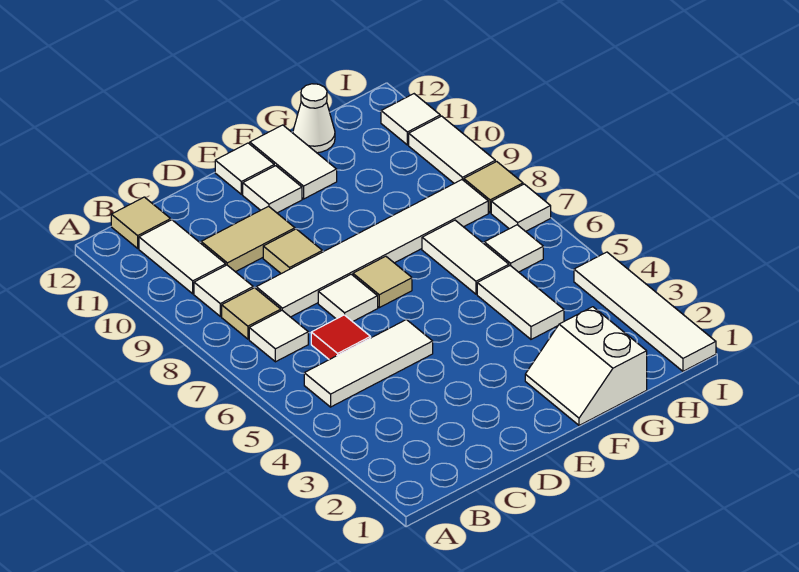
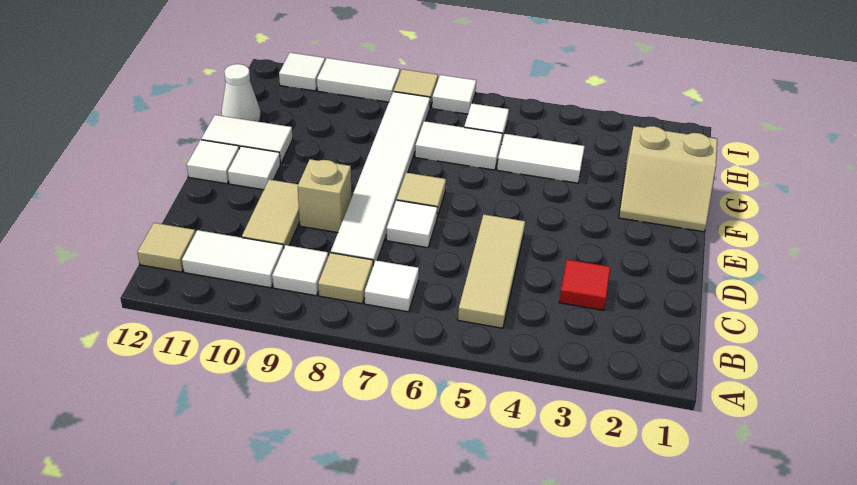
white tile B5:D5 level 1 -> tan tile B5:D5 level 1
red tile C6 level 1 -> red tile C3 level 1
tan tile D9 level 1 -> tan brick D9 level 1
white slope F1:G2 level 1 top G -> tan slope F1:G2 level 1 top G
white tile I1:I4 level 1 -> none

